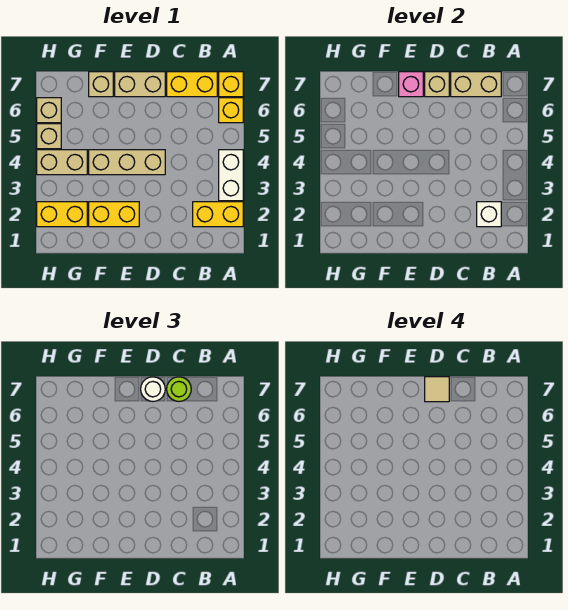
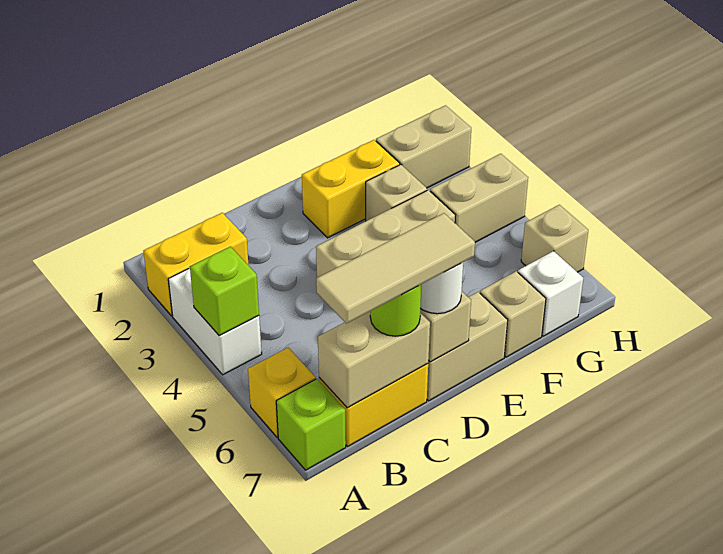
none -> lime brick A4 level 2
yellow brick A7 level 1 -> lime brick A7 level 1
white brick B2 level 2 -> white brick G7 level 1
tan tile D7 level 4 -> tan tile B7:D7 level 4
pink brick E7 level 2 -> none
yellow brick G2:H2 level 1 -> tan brick G2:H2 level 1
tan brick H5 level 1 -> tan brick F3 level 1

